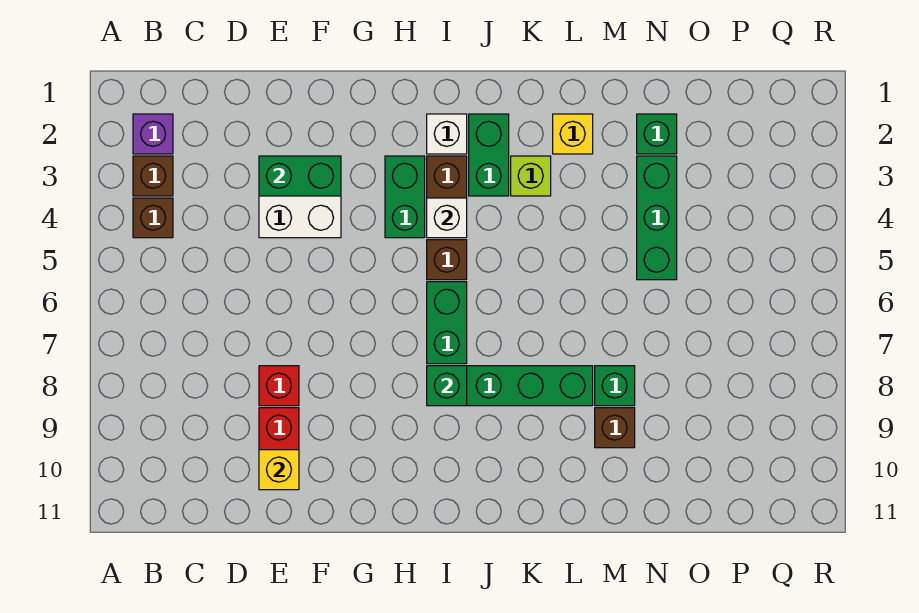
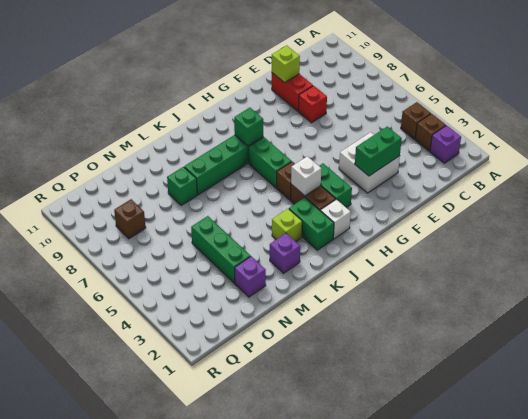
yellow brick E10 level 2 -> lime brick E10 level 2
yellow brick L2 level 1 -> purple brick L2 level 1
brown brick M9 level 1 -> brown brick P8 level 1
green brick N2 level 1 -> purple brick N2 level 1

